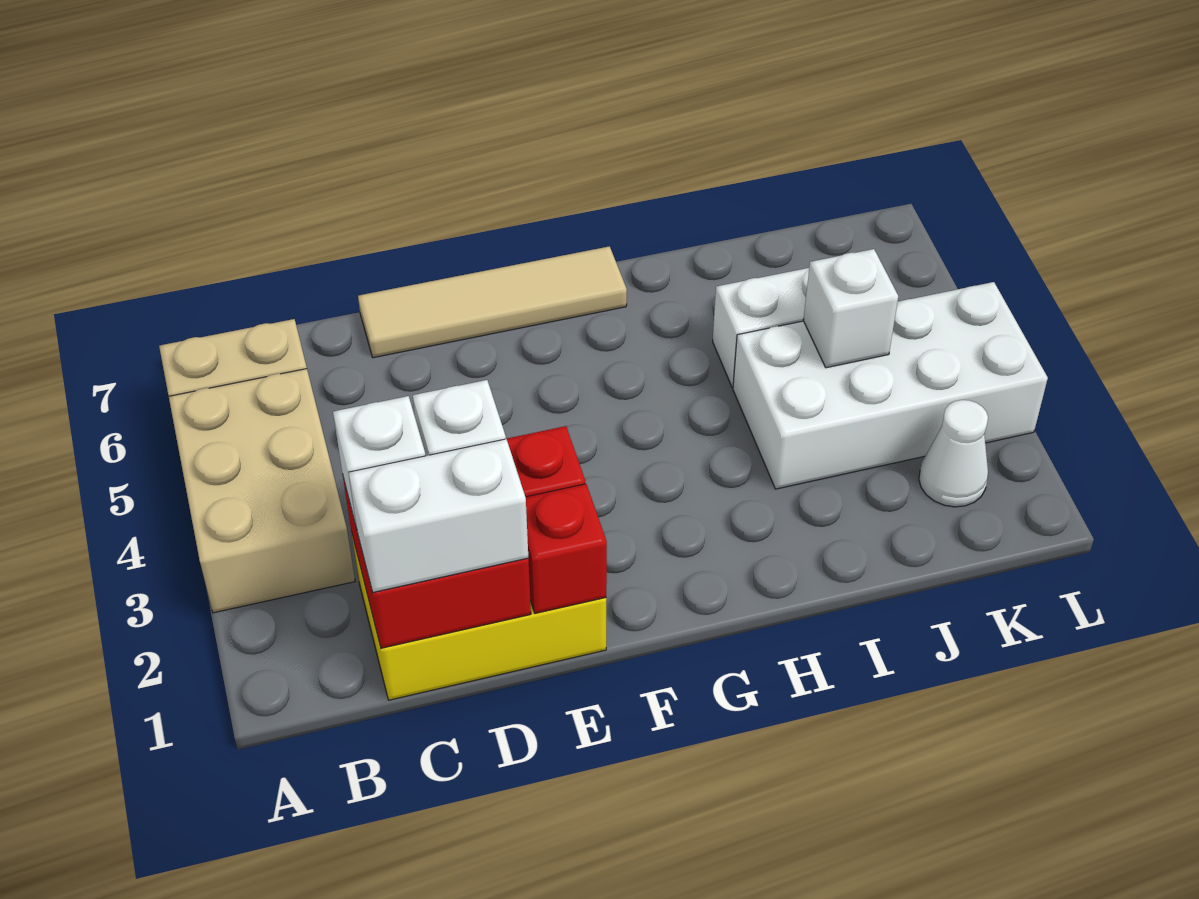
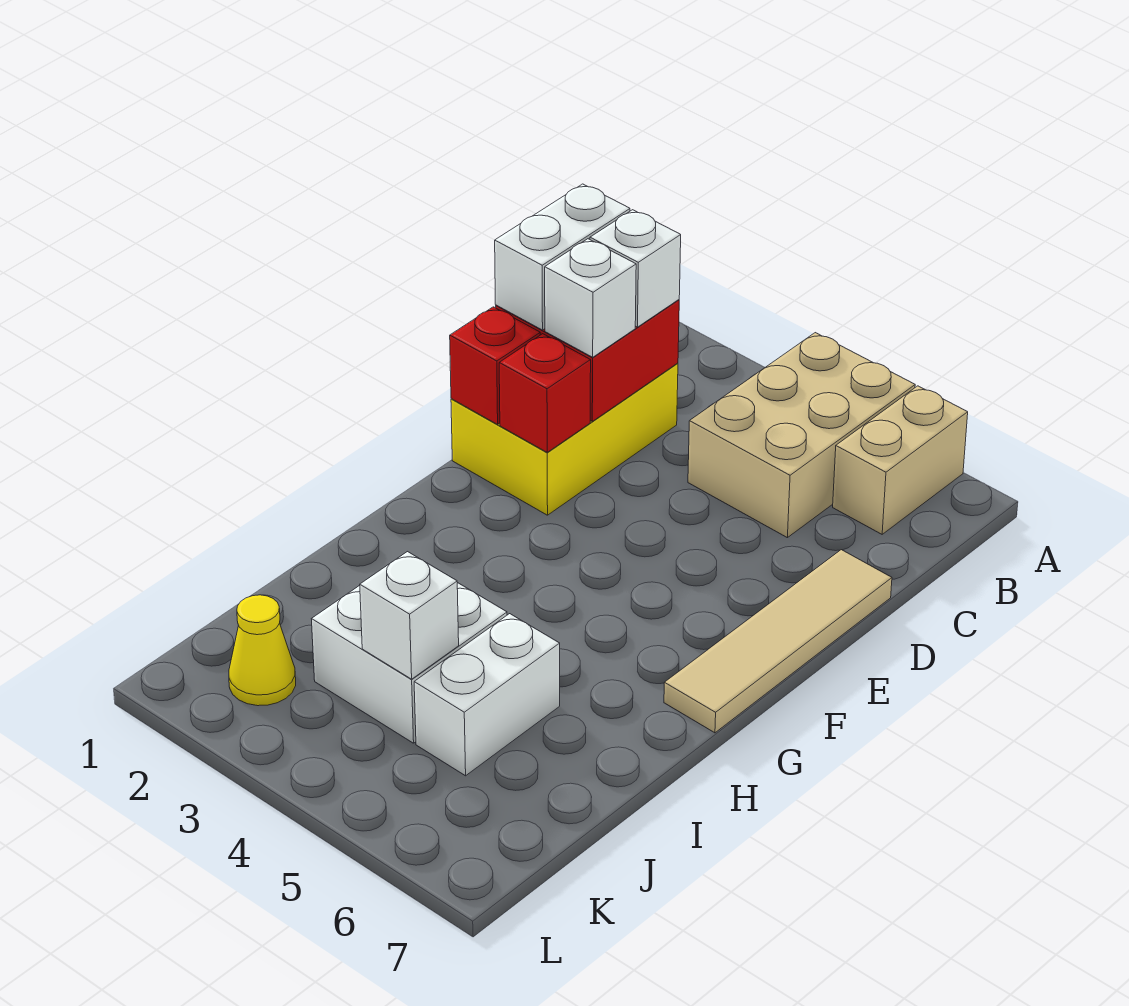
tan brick A3:B5 level 1 -> tan brick A4:C5 level 1
white brick I3:L4 level 1 -> white brick I3:J4 level 1
white cone K2 level 1 -> yellow cone K2 level 1

